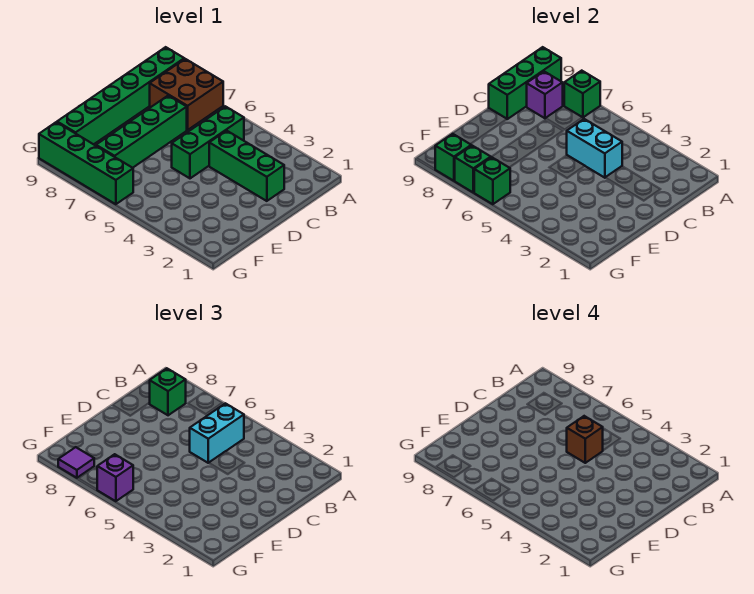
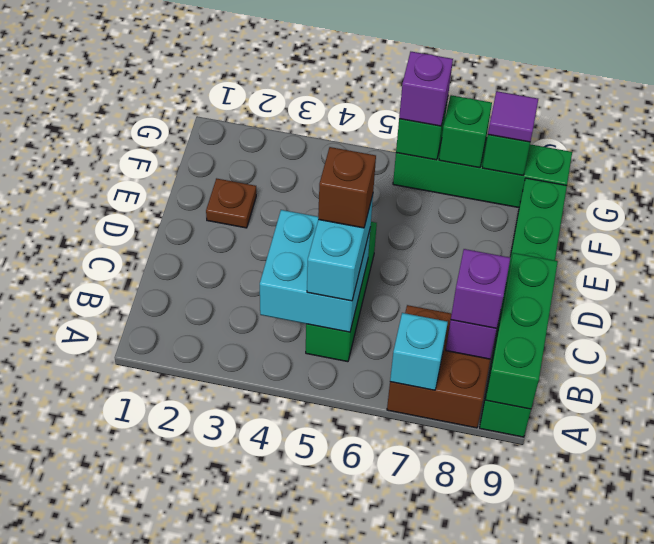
green brick A7 level 2 -> cyan brick A7 level 2
green brick B8 level 3 -> purple brick B8 level 3
green brick C2:C4 level 1 -> none
cyan brick C4:C5 level 2 -> cyan brick B4:C5 level 2
green brick C7:F7 level 1 -> none
none -> brown plate E2 level 1

